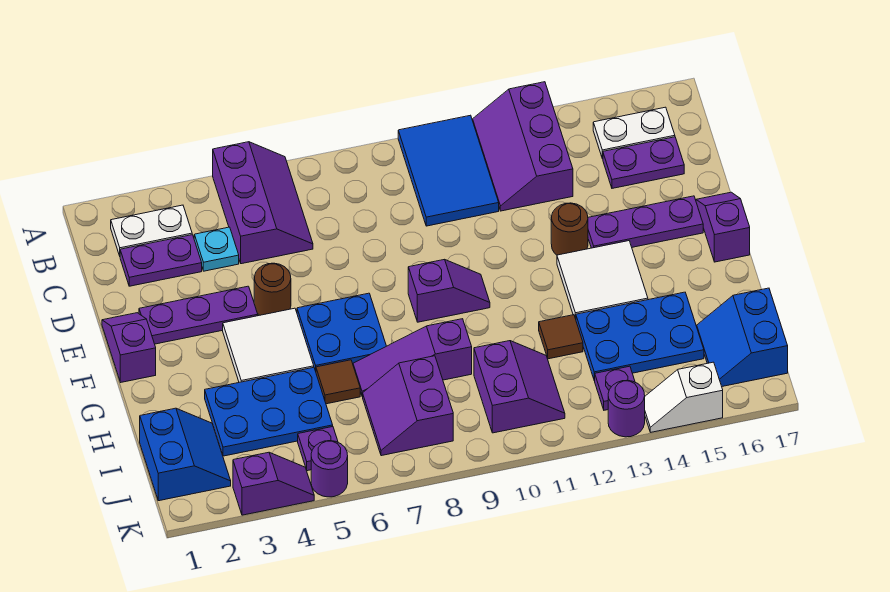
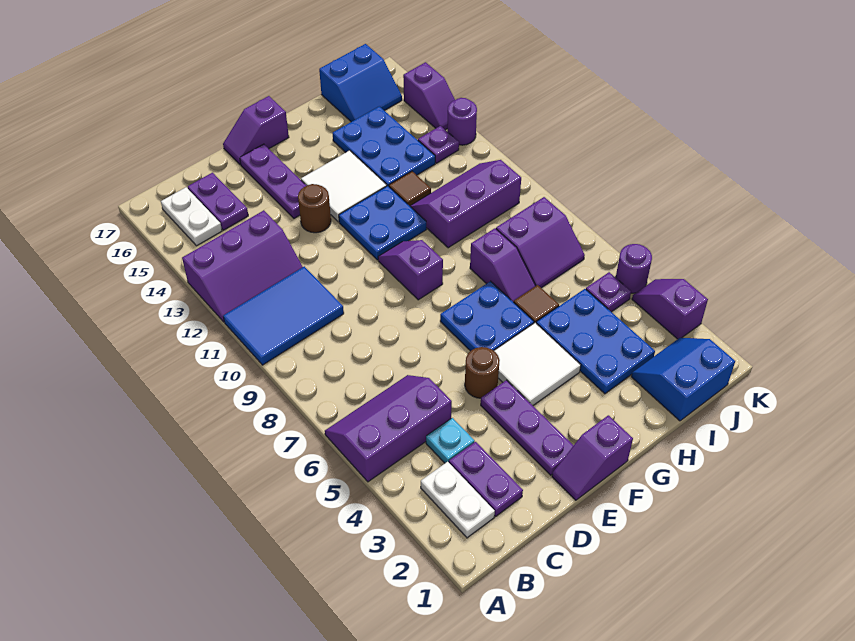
none -> blue plate F11:G12 level 1
purple slope H7:H9 level 1 top 9 -> purple slope H7:H8 level 1 top 8
purple slope I10:J11 level 1 top 10 -> purple slope H10:J11 level 1 top 10
white slope K14:K15 level 1 top 15 -> purple slope K14:K15 level 1 top 15

